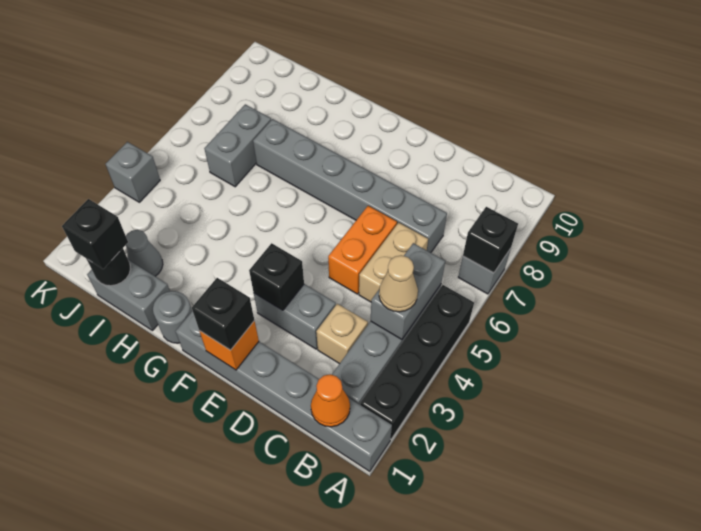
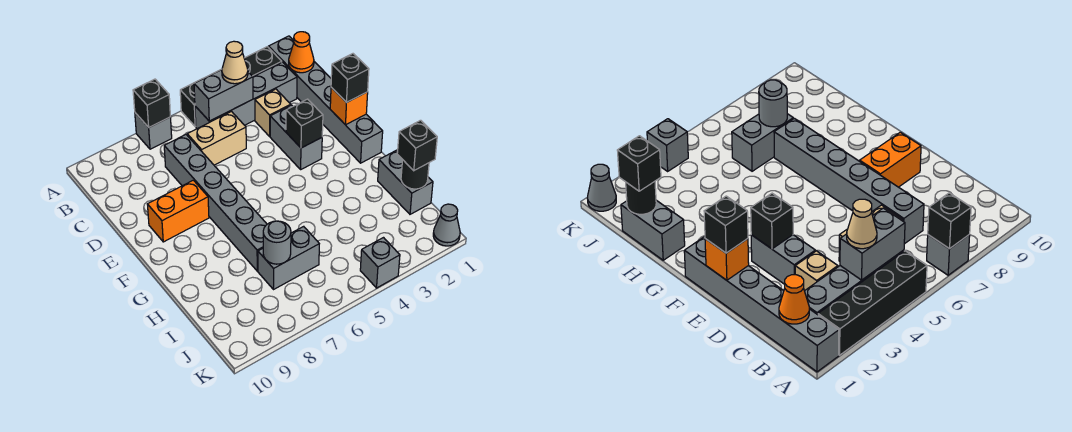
orange brick D5:D6 level 1 -> orange brick E8:E9 level 1
grey round brick G1 level 1 -> grey round brick I7 level 2
grey cone I2 level 1 -> grey cone K1 level 1

